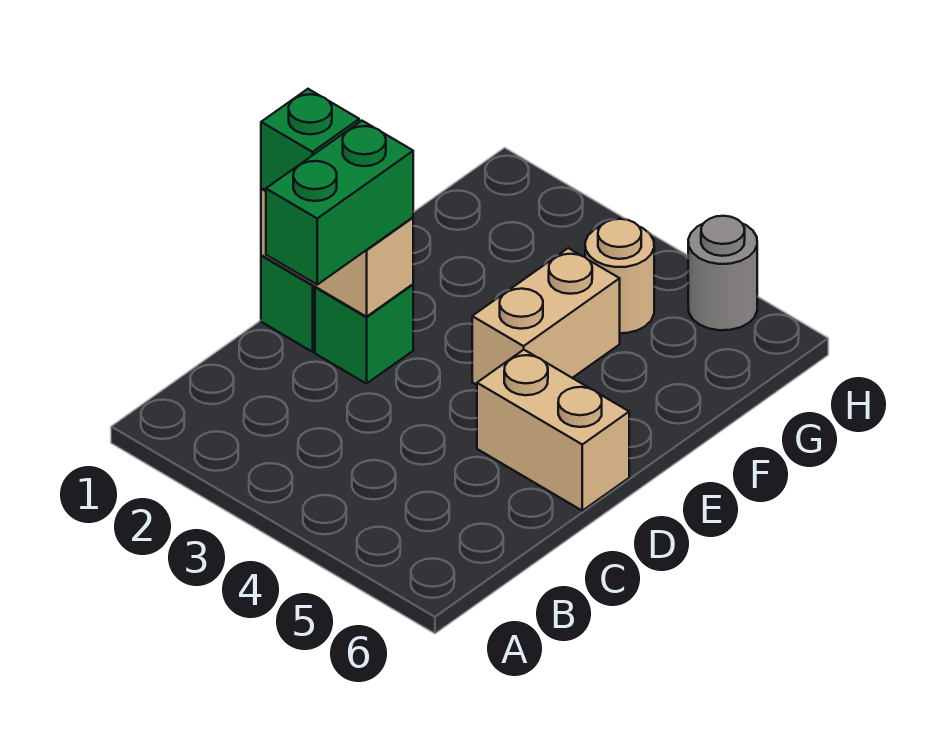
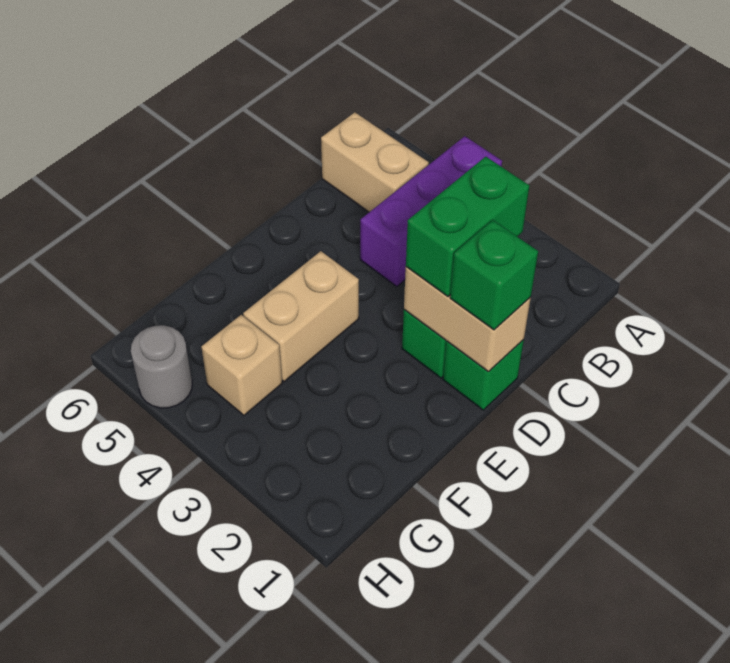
none -> purple brick A4:C4 level 1
tan brick D5:D6 level 1 -> tan brick B5:B6 level 1
tan round brick G4 level 1 -> tan brick G4 level 1

